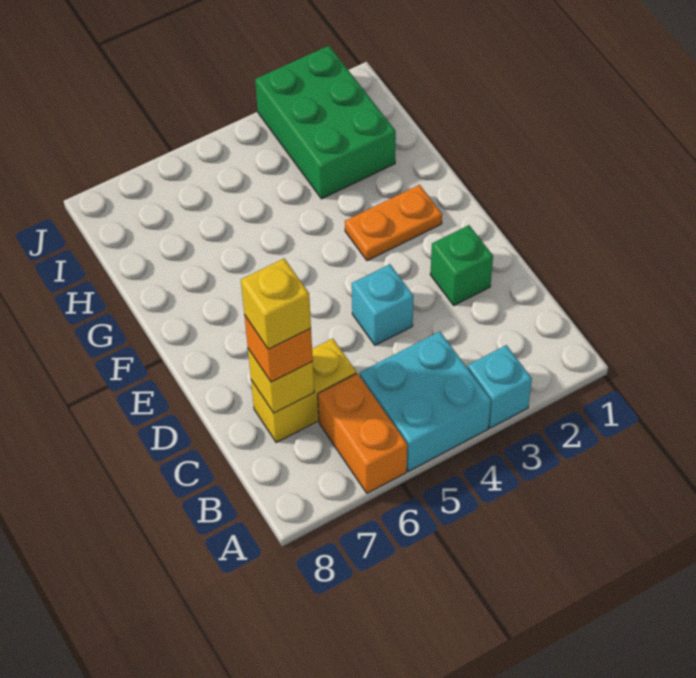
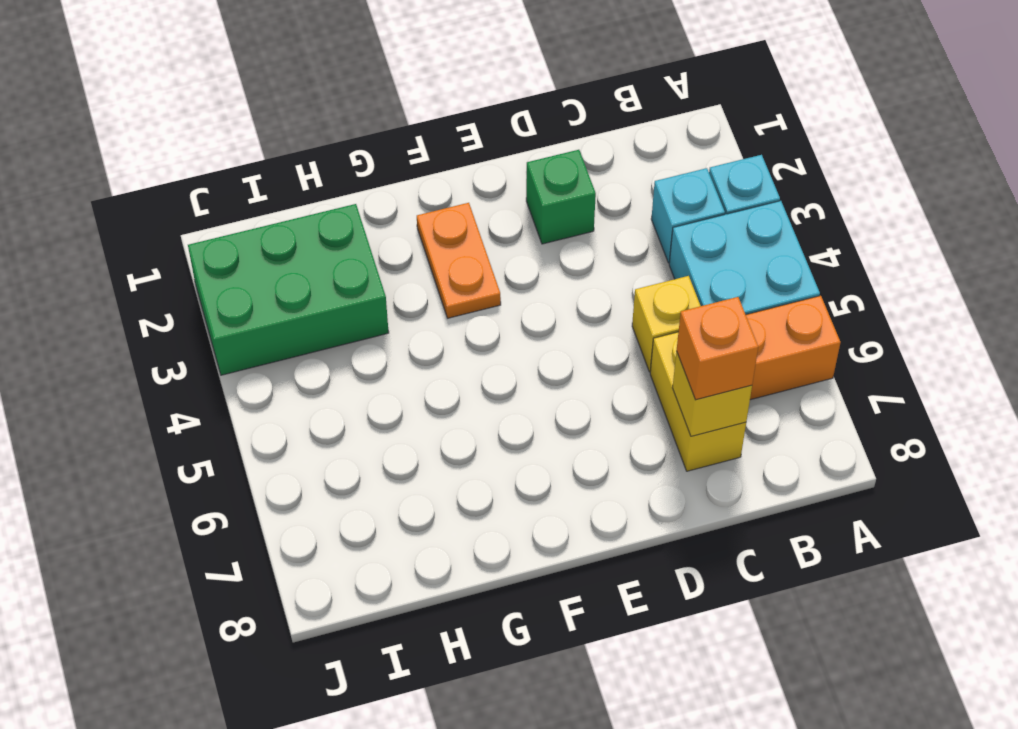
yellow brick C7 level 4 -> yellow brick C5 level 1
cyan brick D4 level 1 -> cyan brick B3 level 1

